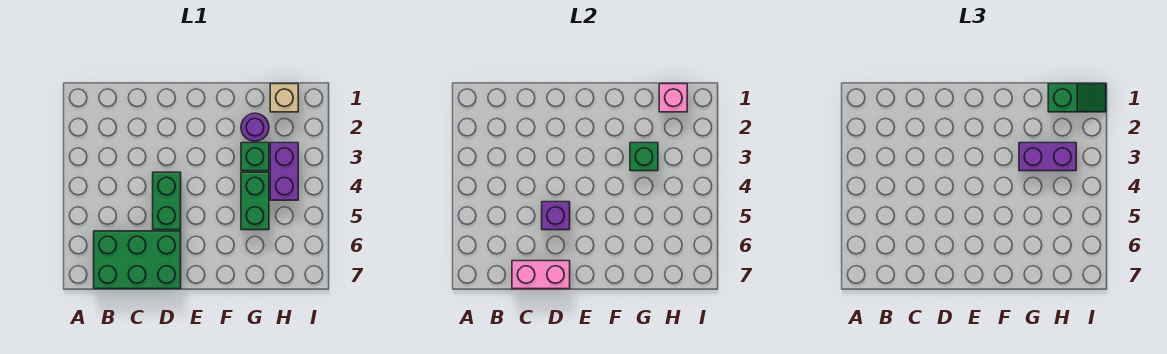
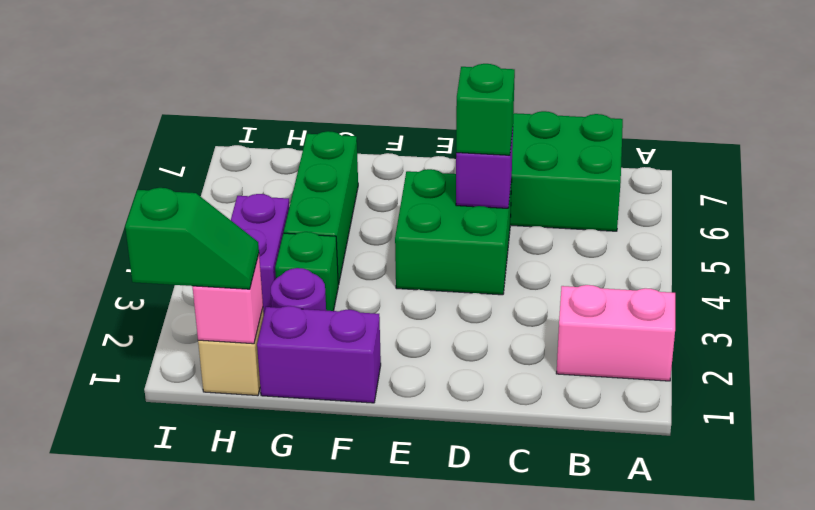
pink brick C7:D7 level 2 -> pink brick A2:B2 level 1
green brick D4:D5 level 1 -> green brick D4:E5 level 1
green brick G3 level 2 -> green brick D5 level 3
purple brick G3:H3 level 3 -> purple brick F1:G1 level 1
green brick G4:G5 level 1 -> green brick G4:G6 level 1
green slope H1:I1 level 3 top H -> green slope H1:I1 level 3 top I

